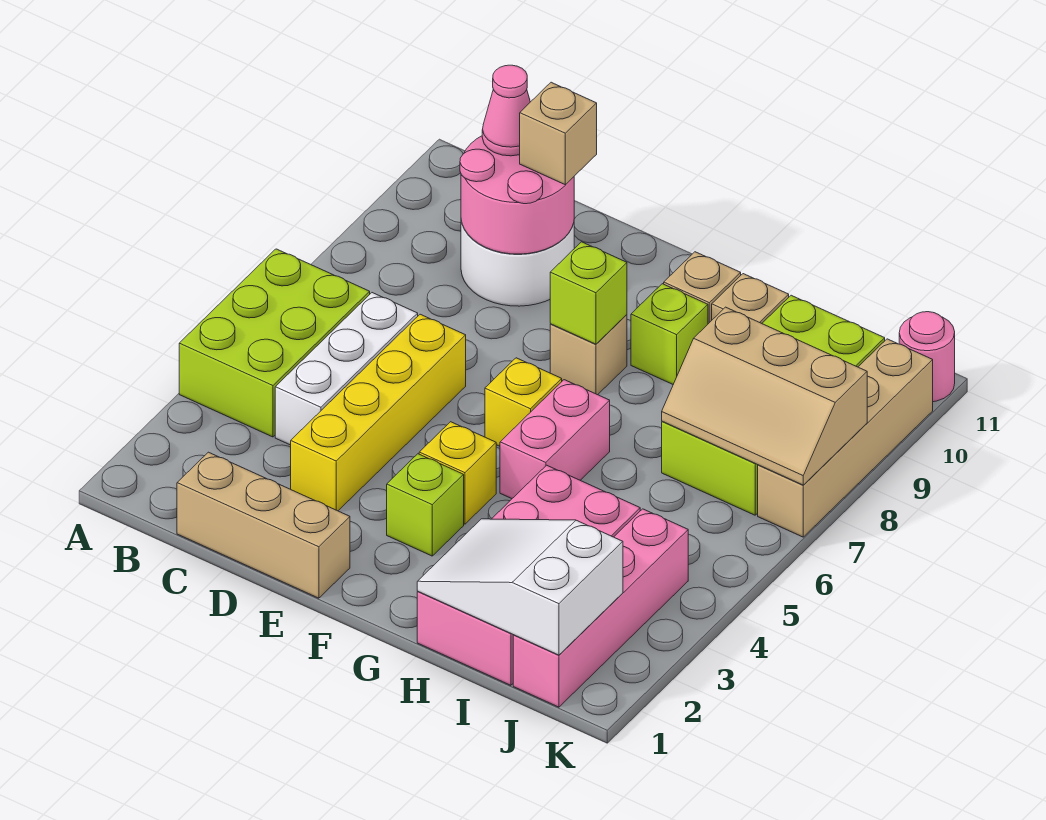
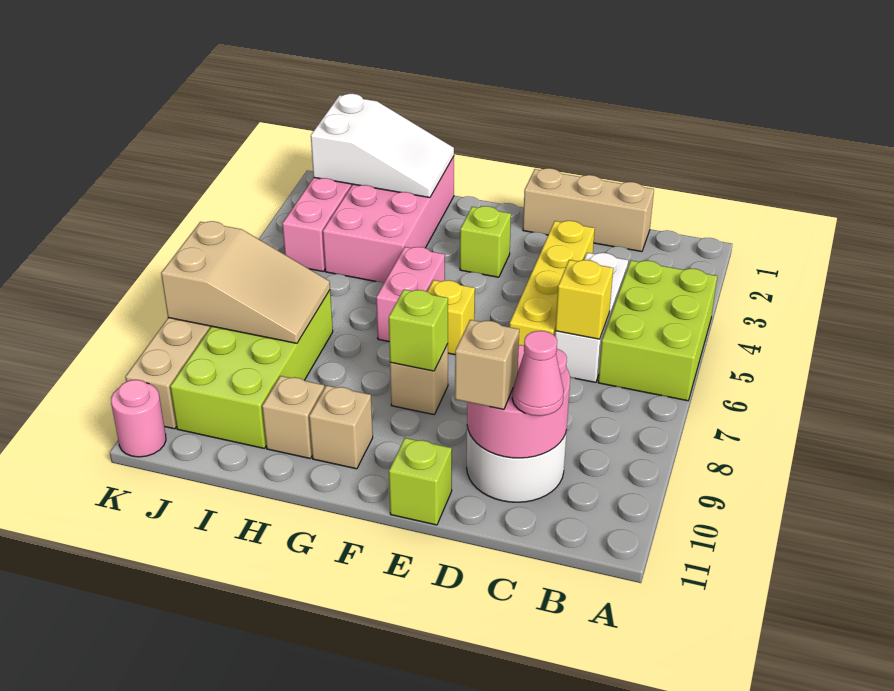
yellow brick F4 level 1 -> yellow brick C6 level 2
lime brick G9 level 1 -> lime brick E11 level 1
tan slope I7:K8 level 2 top 8 -> tan slope I7:K8 level 2 top K

